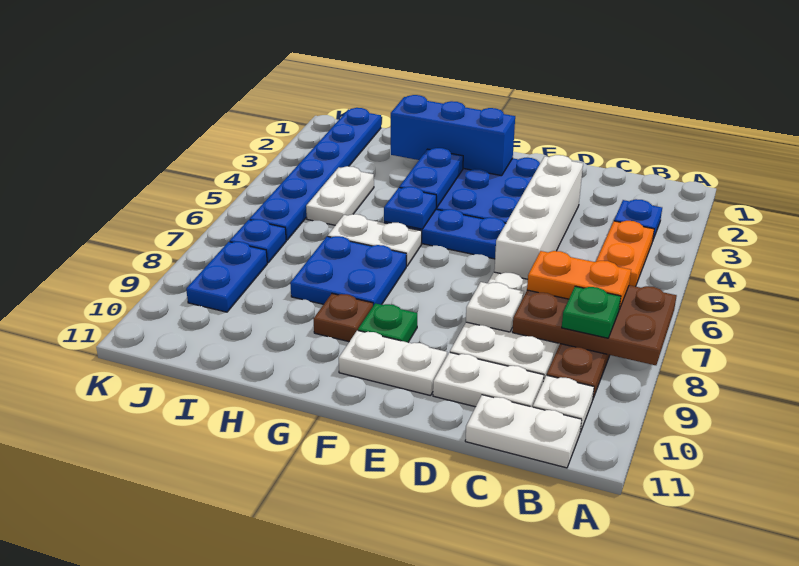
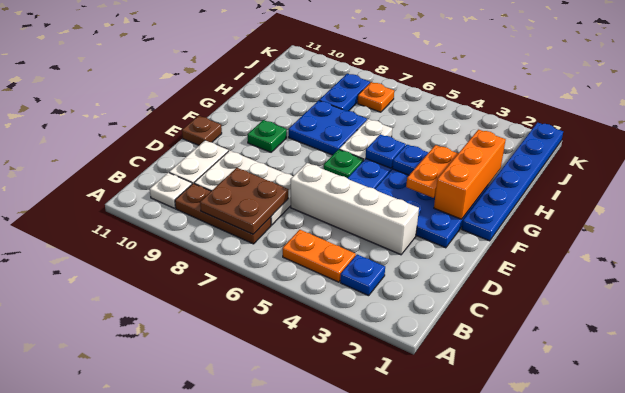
brown plate A7:C8 level 2 -> brown plate B7:C8 level 2
orange plate B7:C7 level 3 -> orange plate F3:G3 level 3
green plate B8 level 3 -> green plate F6 level 1
white plate B11:C11 level 1 -> none
white plate D8 level 2 -> none
white plate E10:F10 level 1 -> none
blue brick F2:H2 level 2 -> orange brick F2:H2 level 2
brown plate G9 level 1 -> brown plate E11 level 1
white plate I4:I5 level 1 -> none
blue plate J1:J6 level 1 -> blue plate F1:K1 level 1
blue plate J7 level 1 -> orange plate J7 level 1
blue plate J8:J9 level 1 -> blue plate I8:J8 level 1

